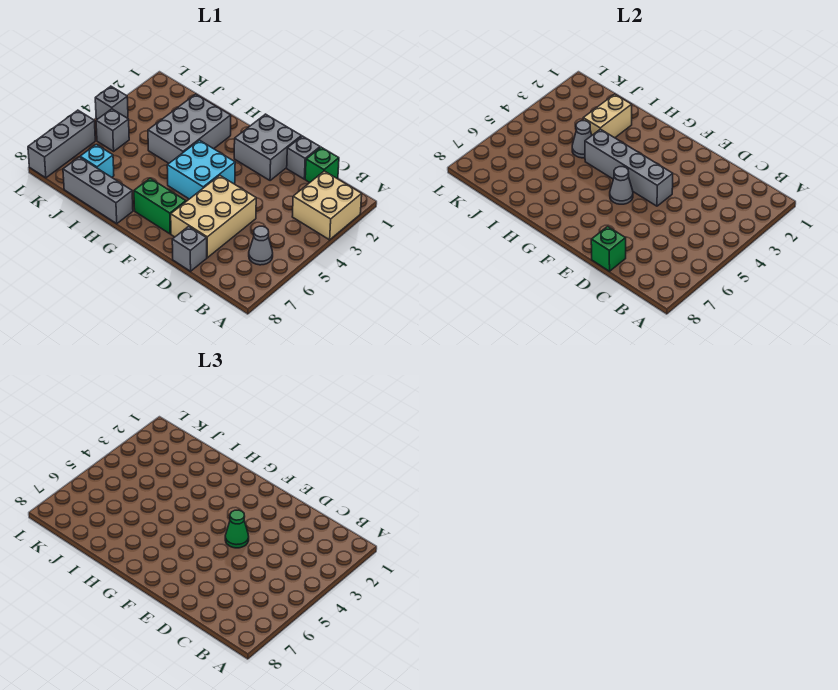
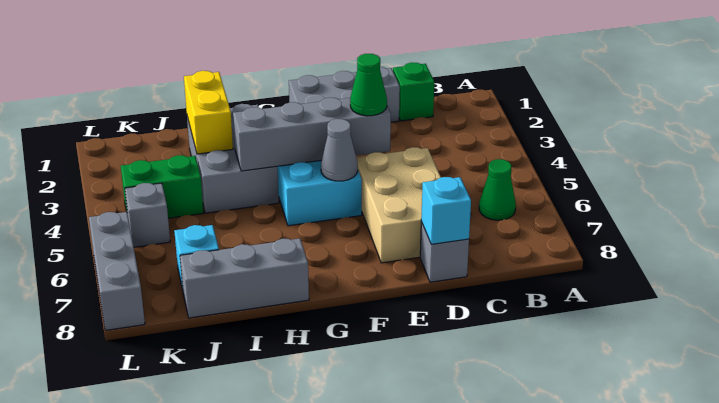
tan brick A2:B3 level 1 -> none
grey cone B6 level 1 -> green cone B6 level 1
green brick D8 level 2 -> cyan brick D8 level 2
green brick F7:G7 level 1 -> green brick J4:K4 level 1
tan brick I2:I3 level 2 -> yellow brick I2:I3 level 2
grey cone I4 level 2 -> none
grey brick L4 level 1 -> none

